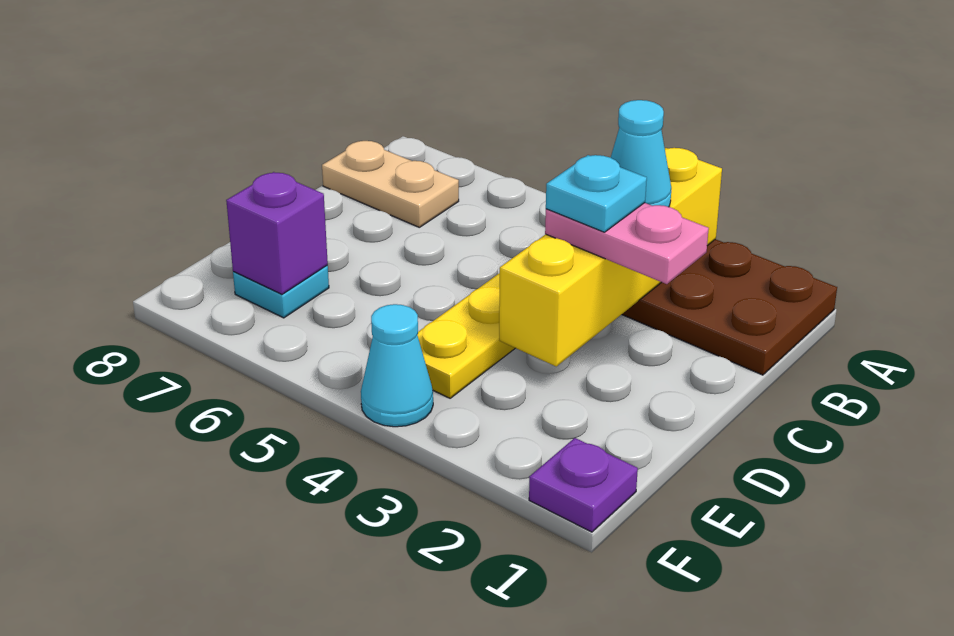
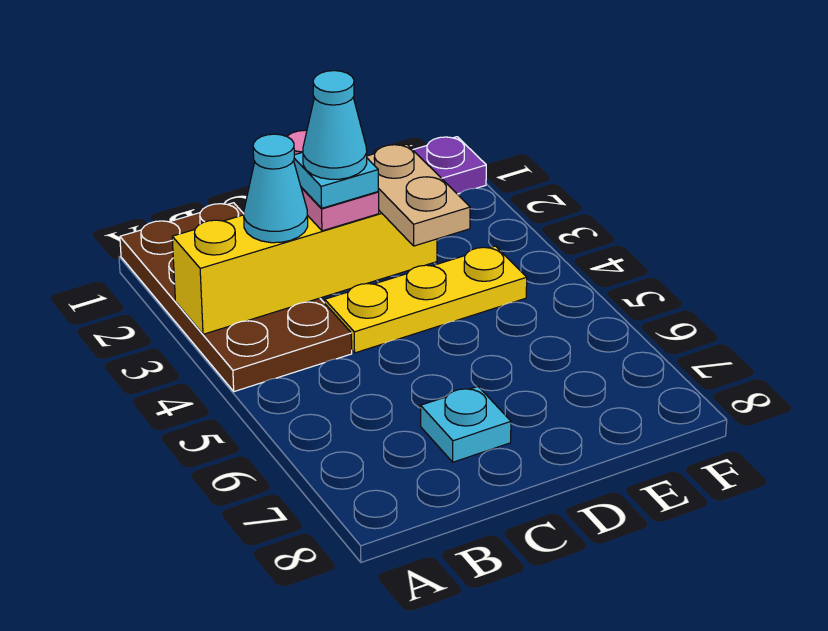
tan plate B7:B8 level 1 -> tan plate D3:D4 level 3
cyan plate E7 level 1 -> cyan plate C7 level 1
purple brick E7 level 2 -> none
cyan cone F4 level 1 -> cyan cone C3 level 5

